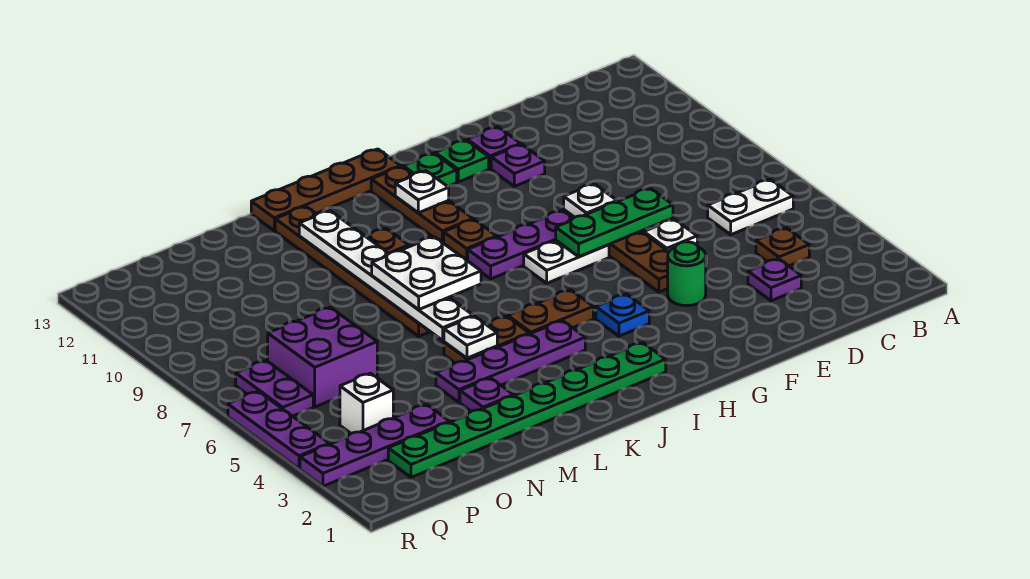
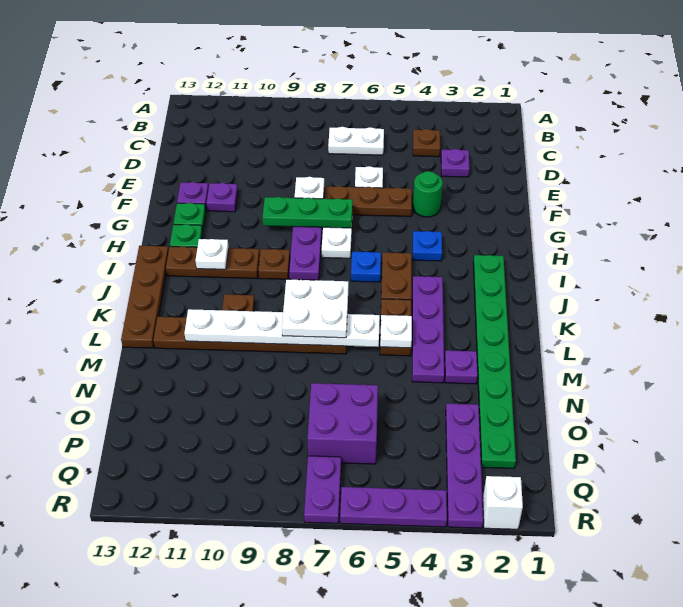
white plate B6:C6 level 1 -> white plate C6:C7 level 1
green plate E7:G7 level 2 -> green plate G7:G9 level 2
none -> blue plate I6 level 1
white brick P4 level 1 -> white brick R2 level 1
purple plate Q6:Q7 level 1 -> purple plate Q7:R7 level 1

